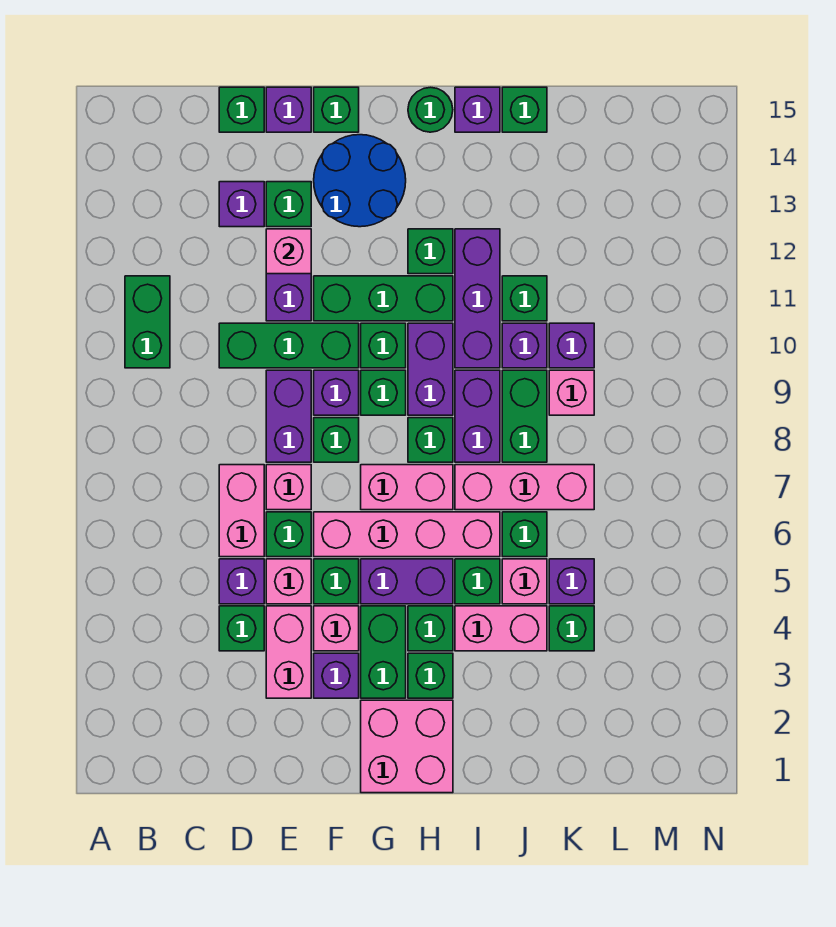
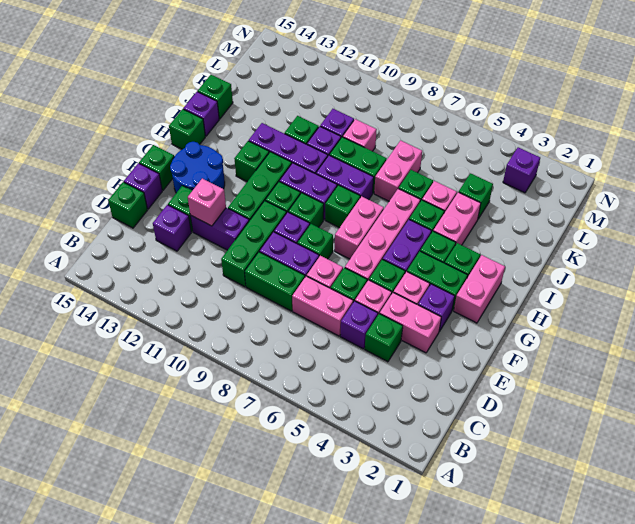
green brick B10:B11 level 1 -> green brick D8:D9 level 1
pink brick G1:H2 level 1 -> pink brick G2:H2 level 1
green round brick H15 level 1 -> green brick H15 level 1
pink brick I7:K7 level 1 -> pink brick J7:K7 level 1
purple brick K5 level 1 -> purple brick M3 level 1

